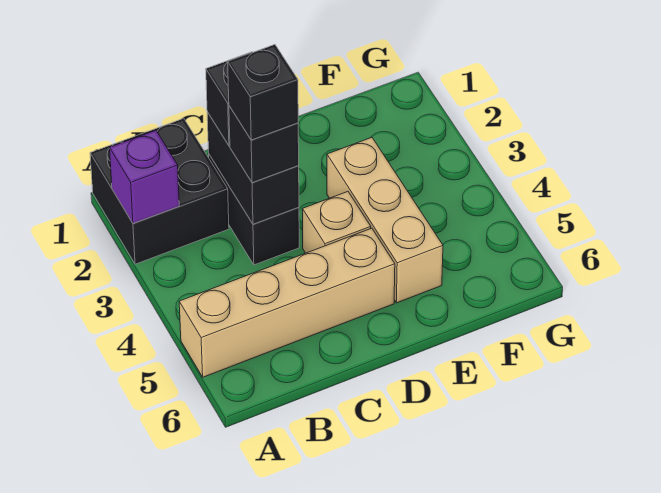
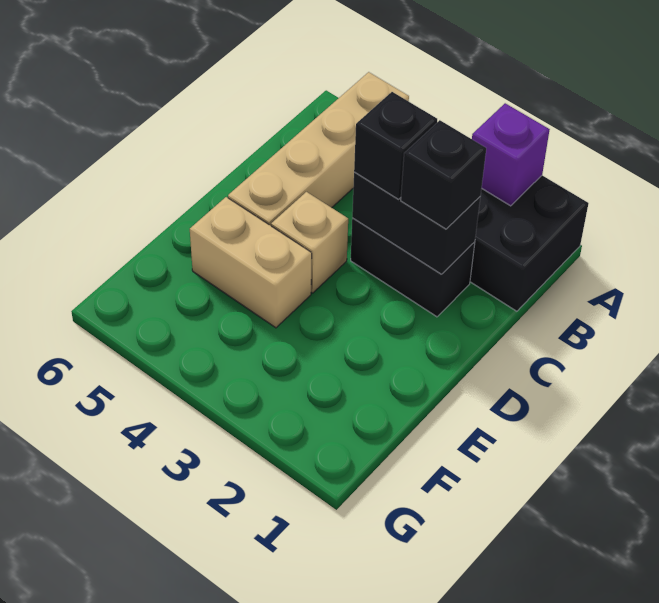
black brick C3 level 4 -> none
tan brick E3:E5 level 1 -> tan brick E4:E5 level 1

